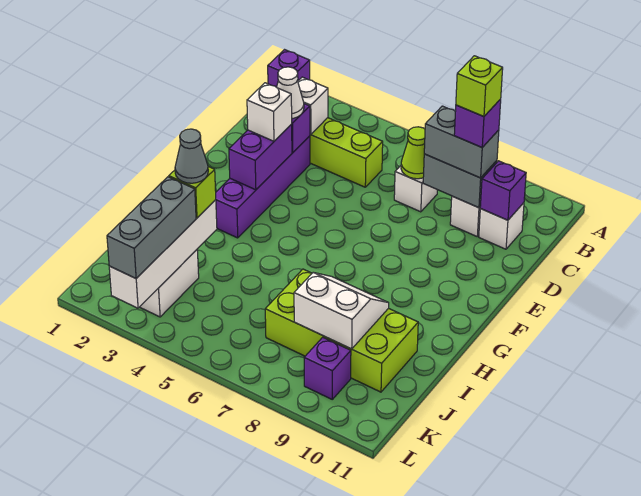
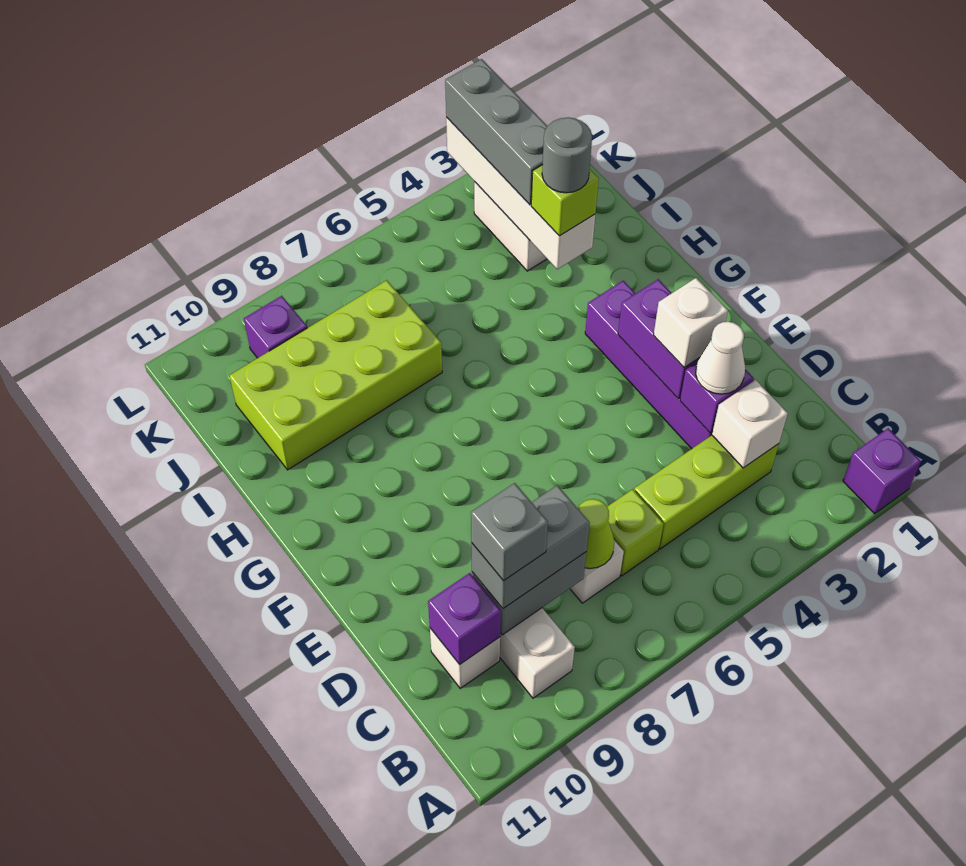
purple brick C9 level 4 -> grey brick C9 level 4
lime brick C9 level 5 -> lime brick C6 level 1
grey cone I3 level 4 -> grey round brick I3 level 4
white slope I8:J9 level 2 top J -> none

